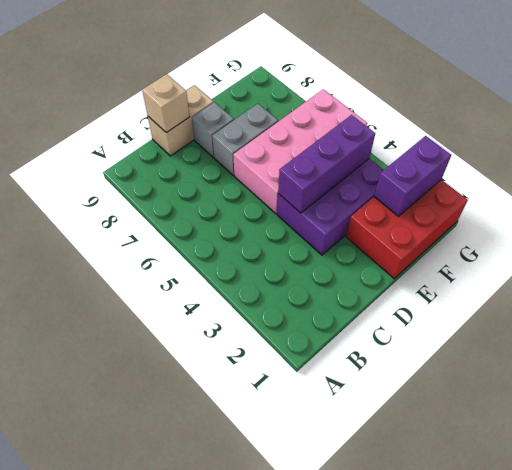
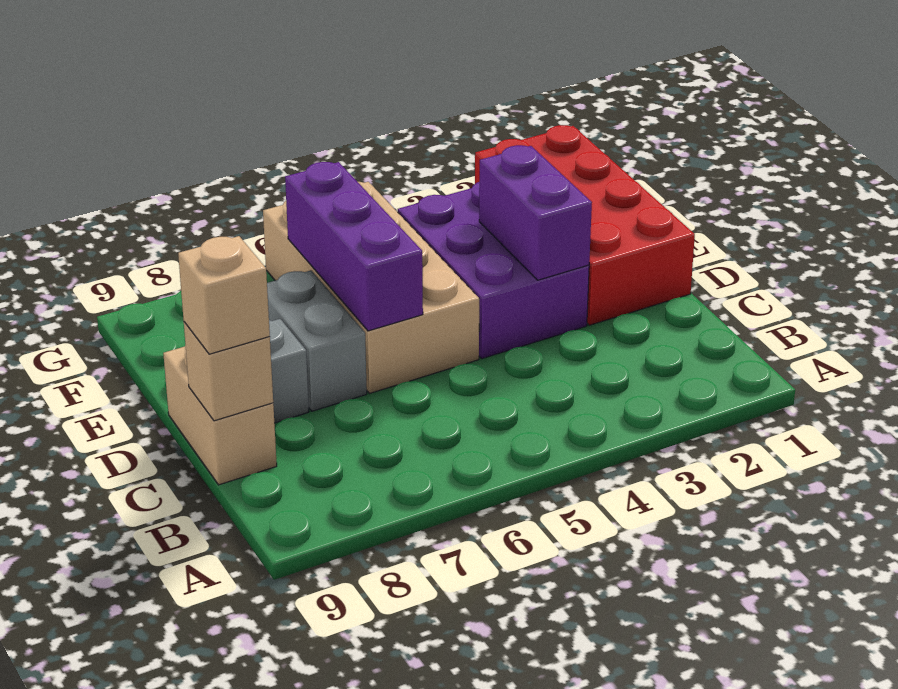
none -> tan brick C9 level 3
purple brick D4:F4 level 2 -> purple brick D6:F6 level 2
pink brick D5:G6 level 1 -> tan brick D5:G6 level 1
red brick E1:G2 level 1 -> red brick D1:G2 level 1
purple brick F2:G2 level 2 -> purple brick D3:E3 level 2

